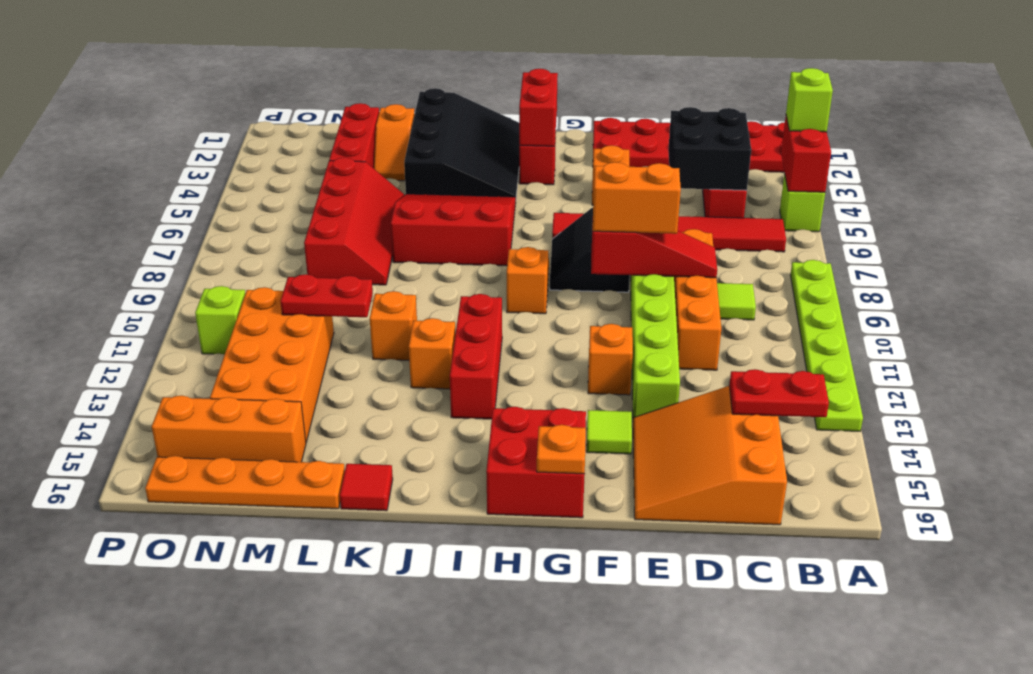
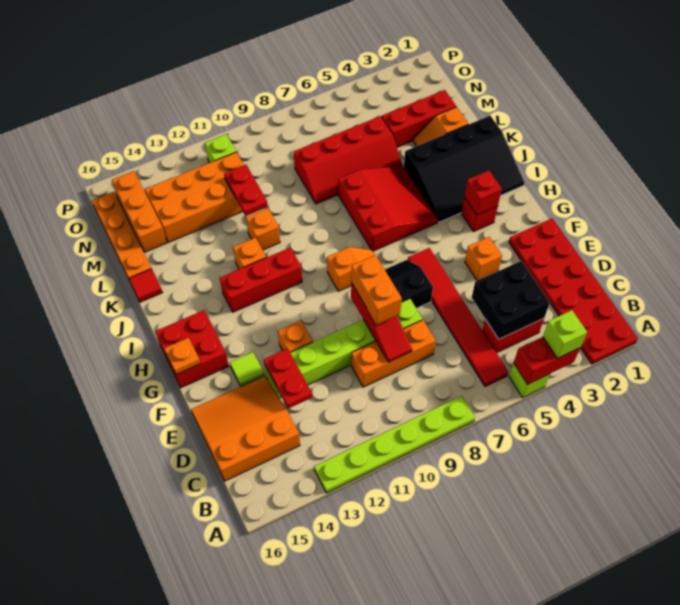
red plate B14:C14 level 2 -> red plate D13:E13 level 2
lime tile C9 level 1 -> none
orange brick D8:D11 level 1 -> orange brick D8:D10 level 1
red brick H2:H3 level 2 -> red brick H3 level 2

